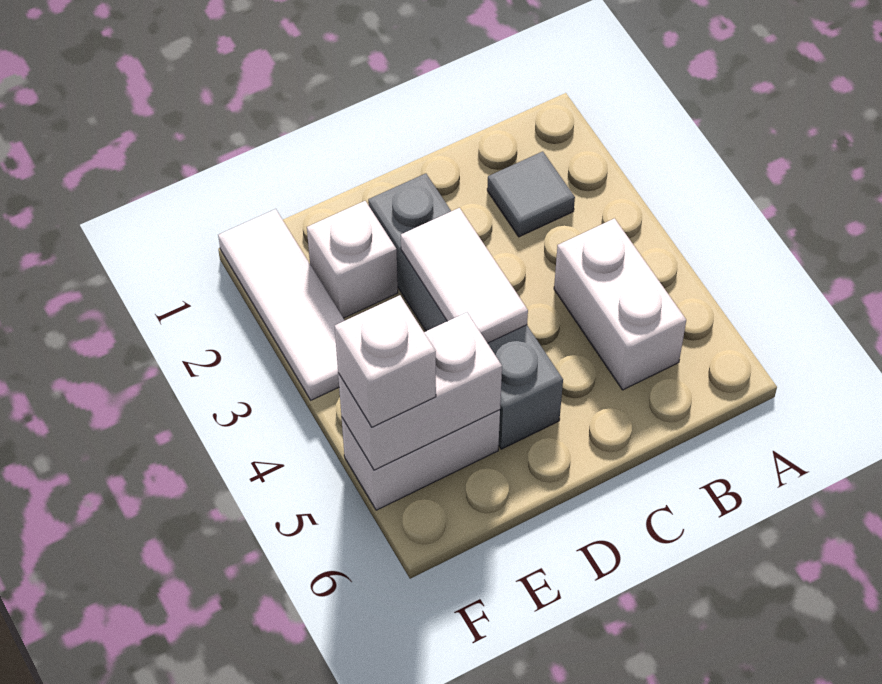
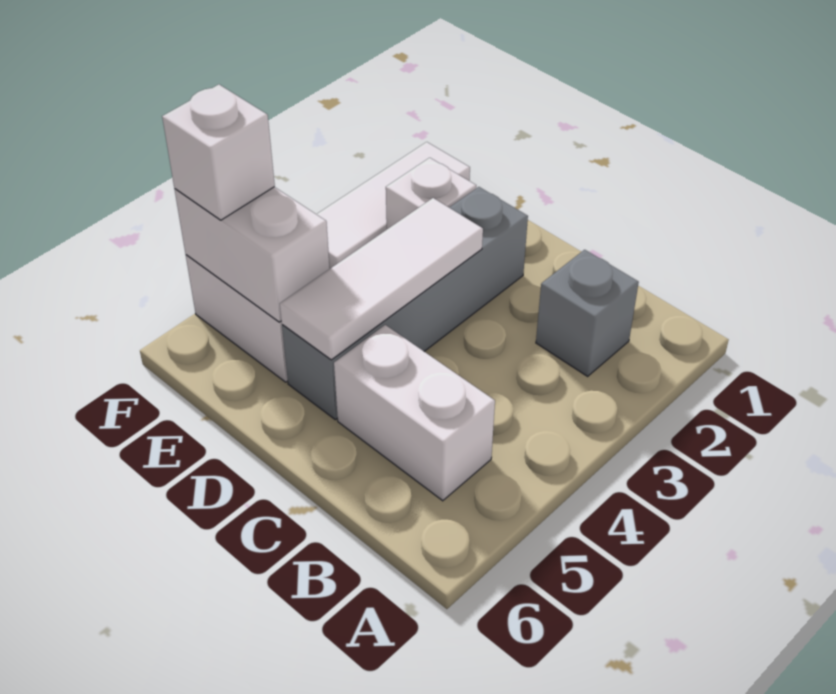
grey tile B2 level 1 -> grey brick B2 level 1
white brick B4:B5 level 1 -> white brick B5:C5 level 1
white tile D3:D4 level 2 -> white tile D3:D5 level 2

